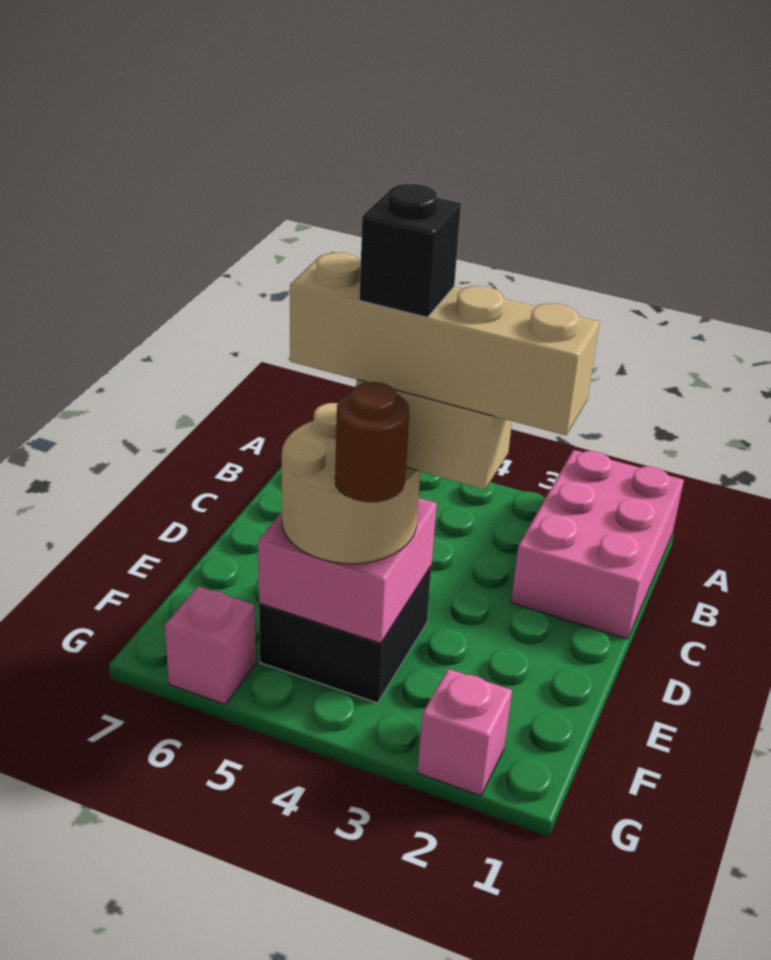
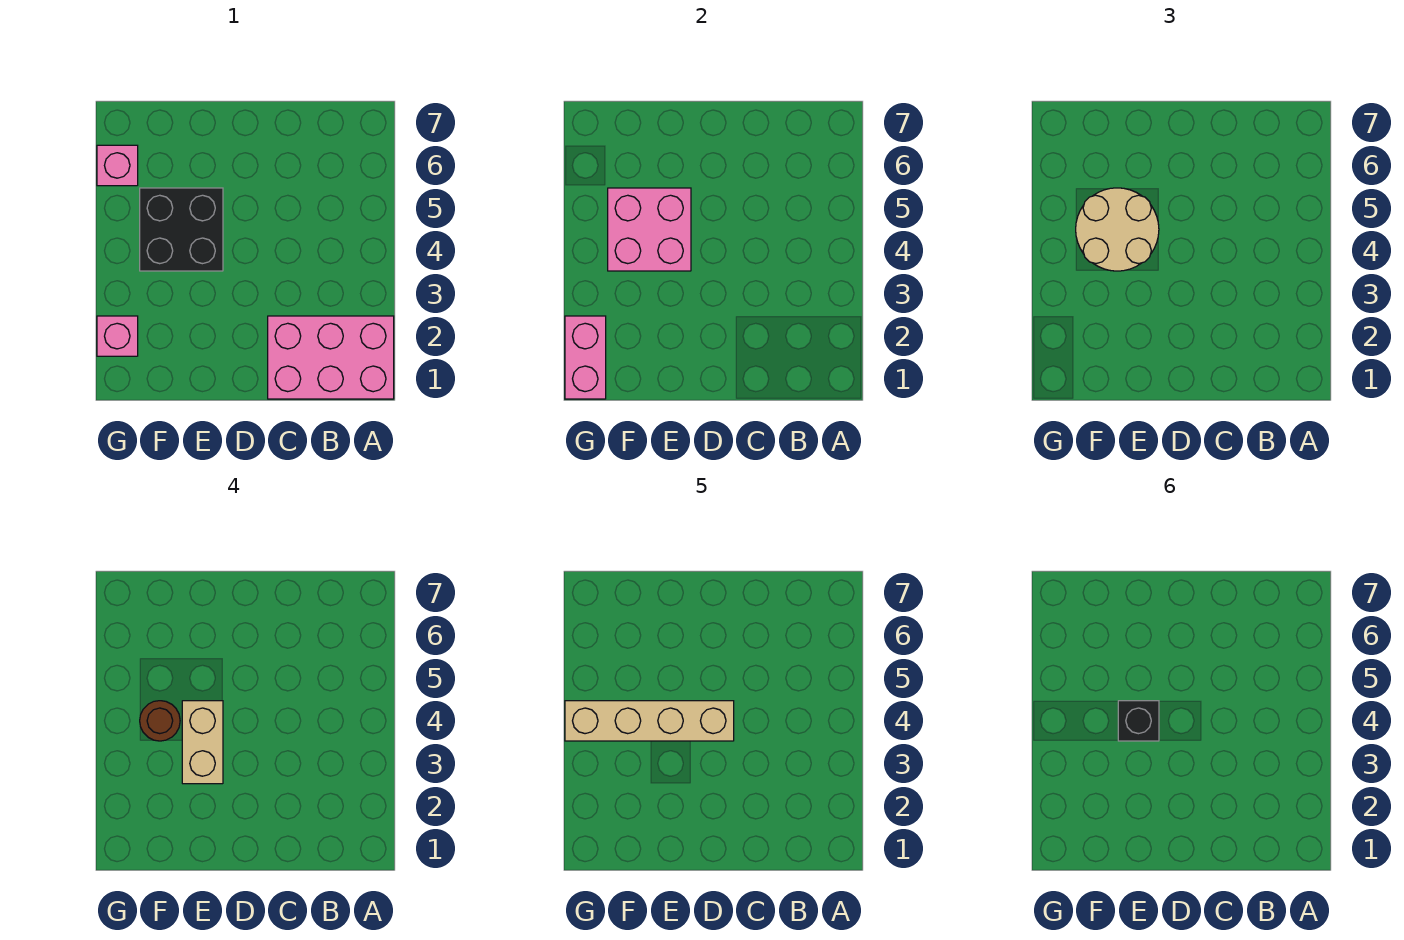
tan brick E2:E5 level 5 -> tan brick D4:G4 level 5
none -> pink brick G1:G2 level 2

